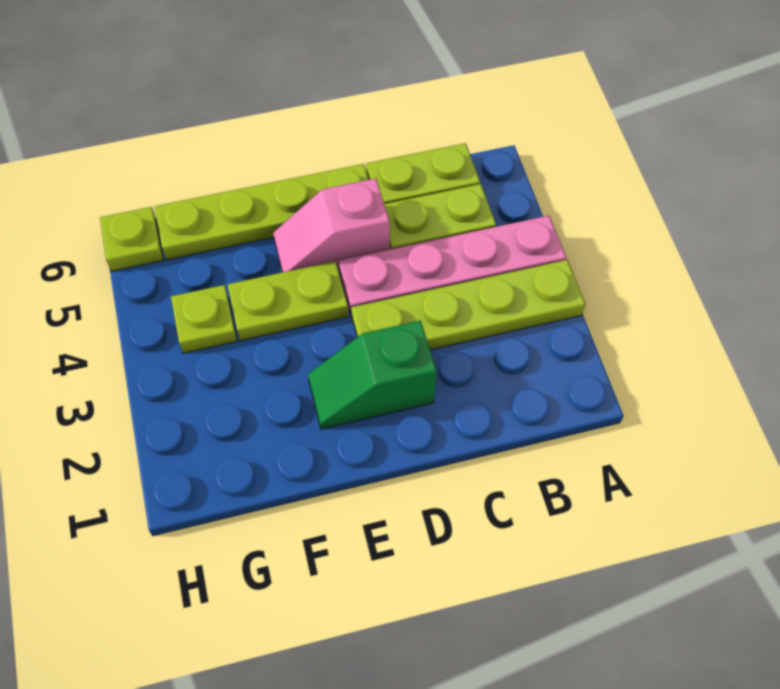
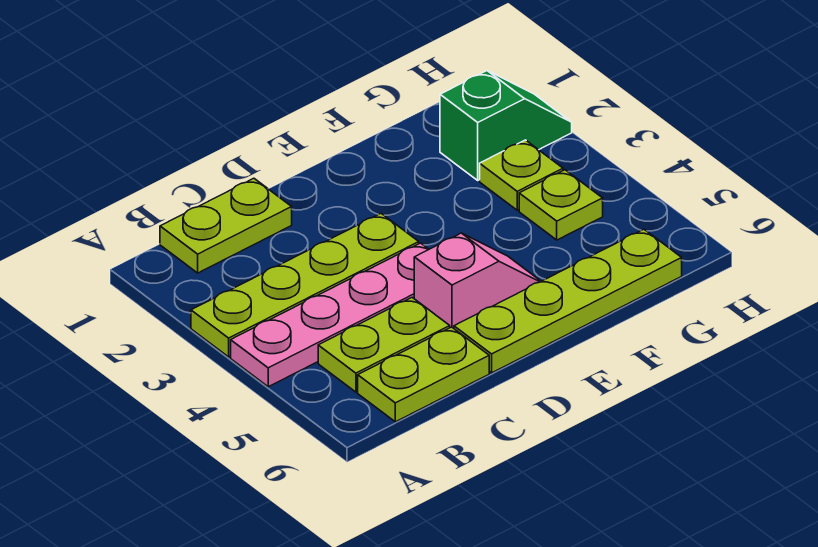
green slope D2:E2 level 1 top D -> green slope G2:H2 level 1 top G
lime plate E4:F4 level 1 -> lime plate B1:C1 level 1
lime plate H6 level 1 -> lime plate G3 level 1

